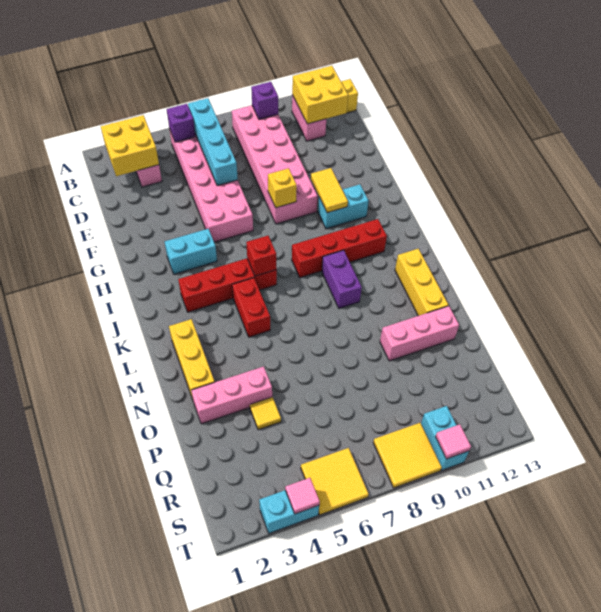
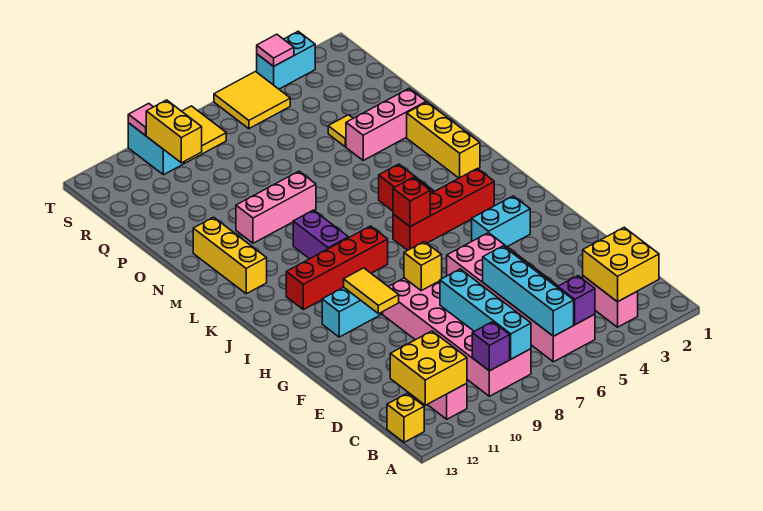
none -> cyan brick B8:E8 level 2
pink brick O10:O12 level 1 -> pink brick N8:N10 level 1
none -> yellow brick R10:S10 level 2

